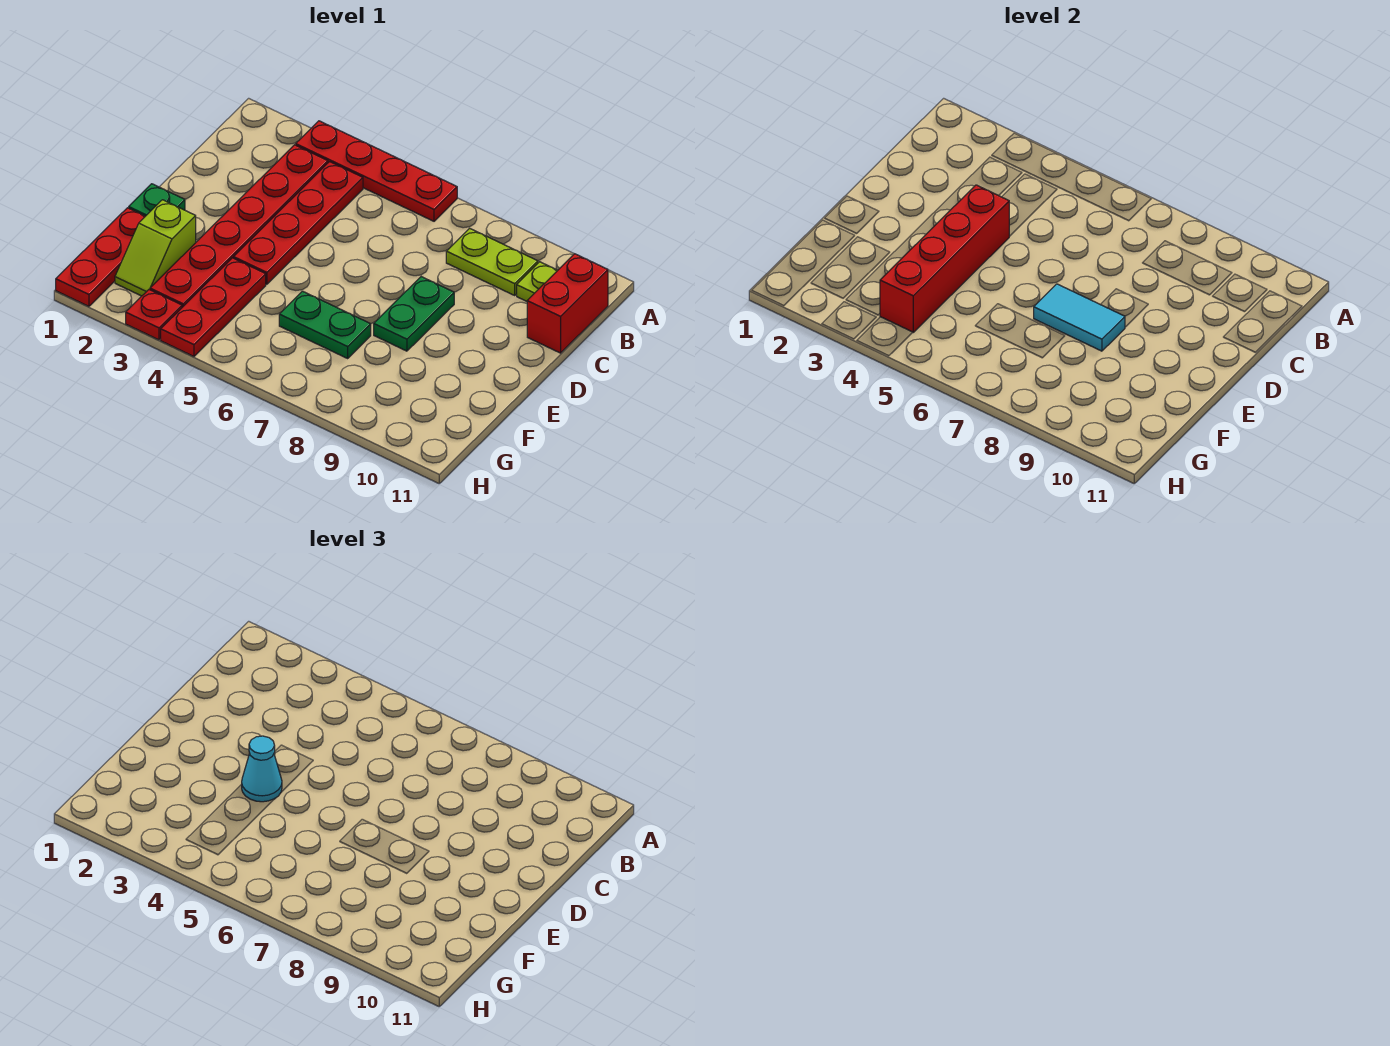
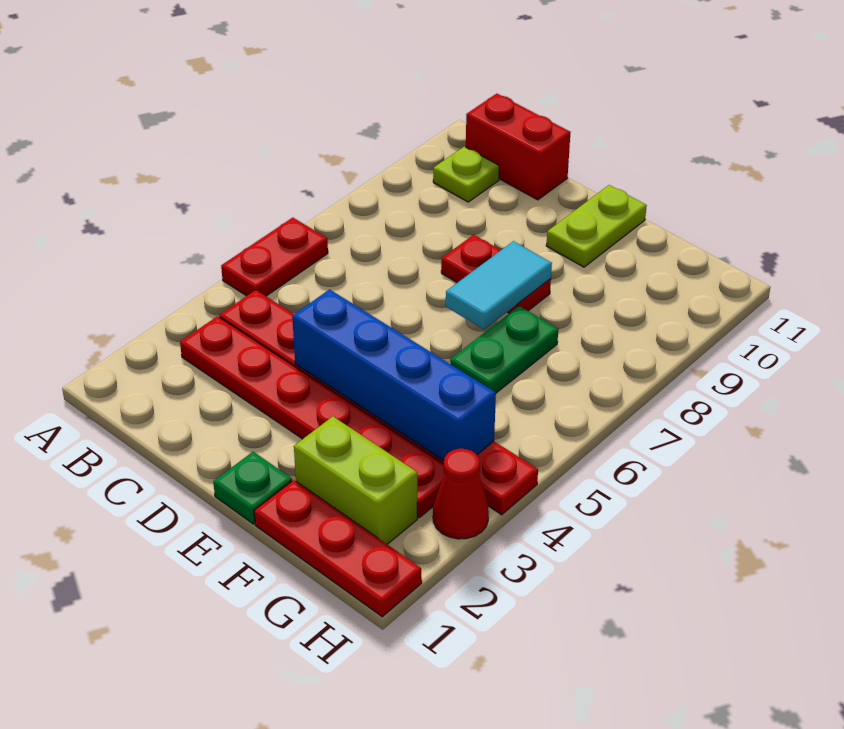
red plate A3:A6 level 1 -> red plate A5:A6 level 1
lime plate B8:B9 level 1 -> lime plate E10:E11 level 1
red brick D4:G4 level 2 -> blue brick D4:G4 level 2
green plate D8:E8 level 1 -> red plate D8:E8 level 1
cyan cone E4 level 3 -> none
lime slope F2:G2 level 1 top F -> lime brick F2:G2 level 1
red plate H3 level 1 -> red cone H3 level 1

